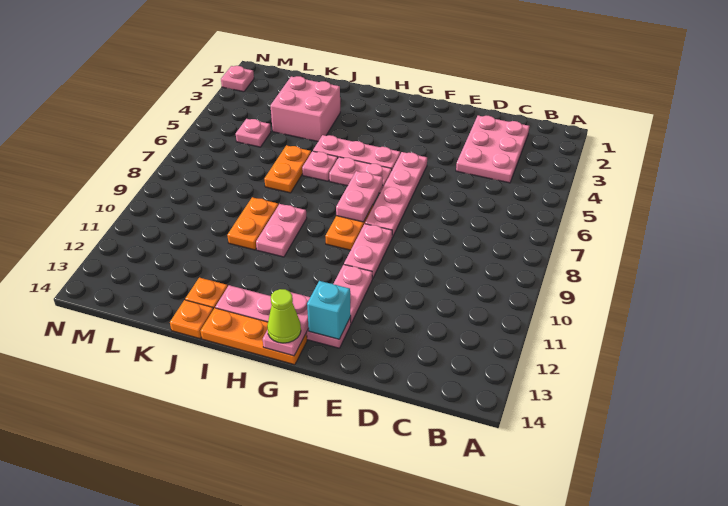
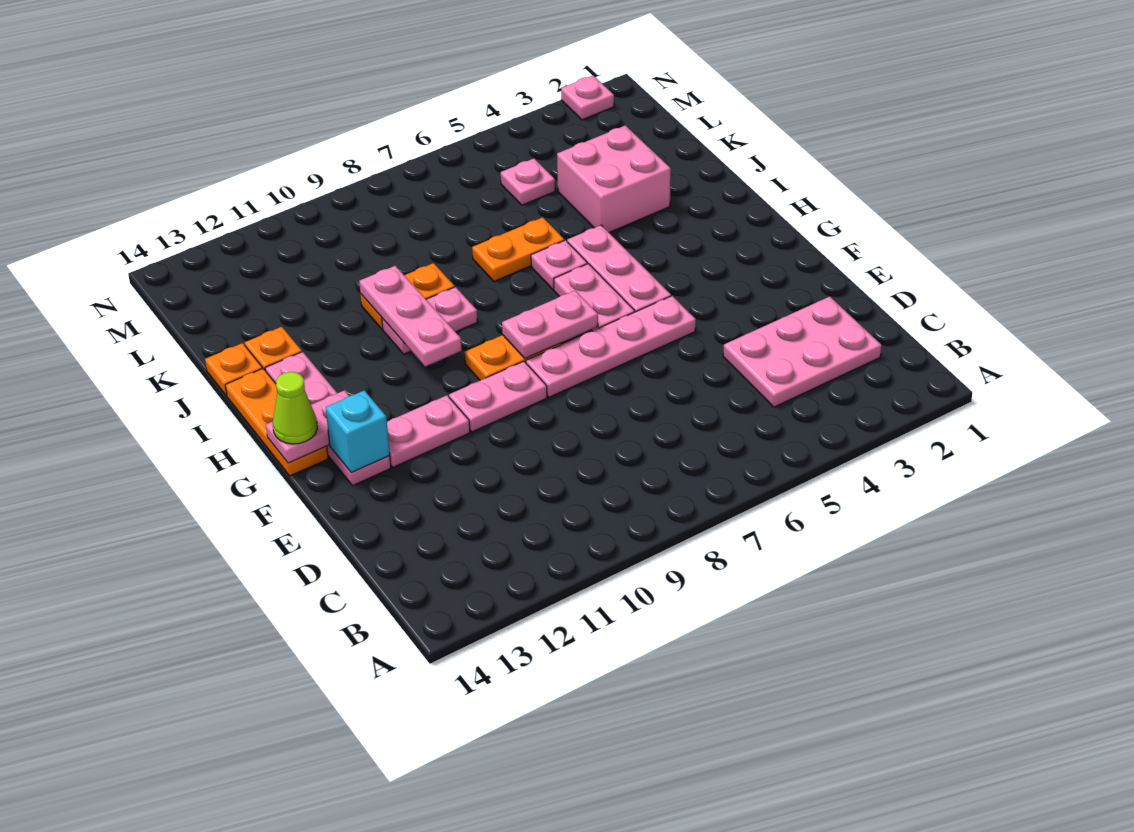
none -> pink plate H10:J10 level 2

